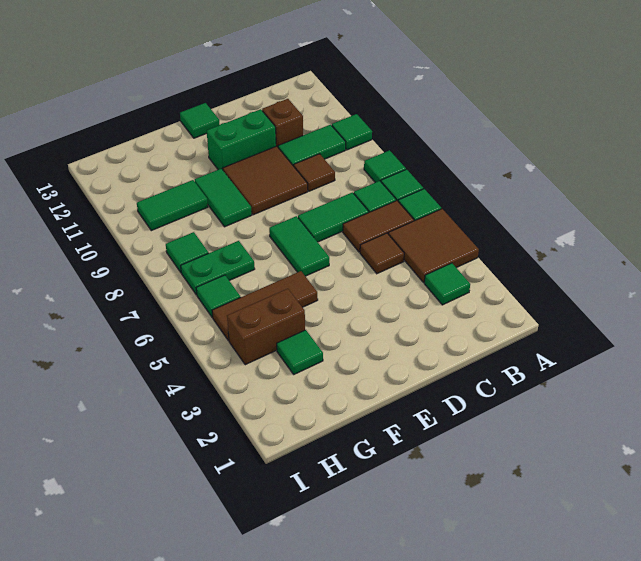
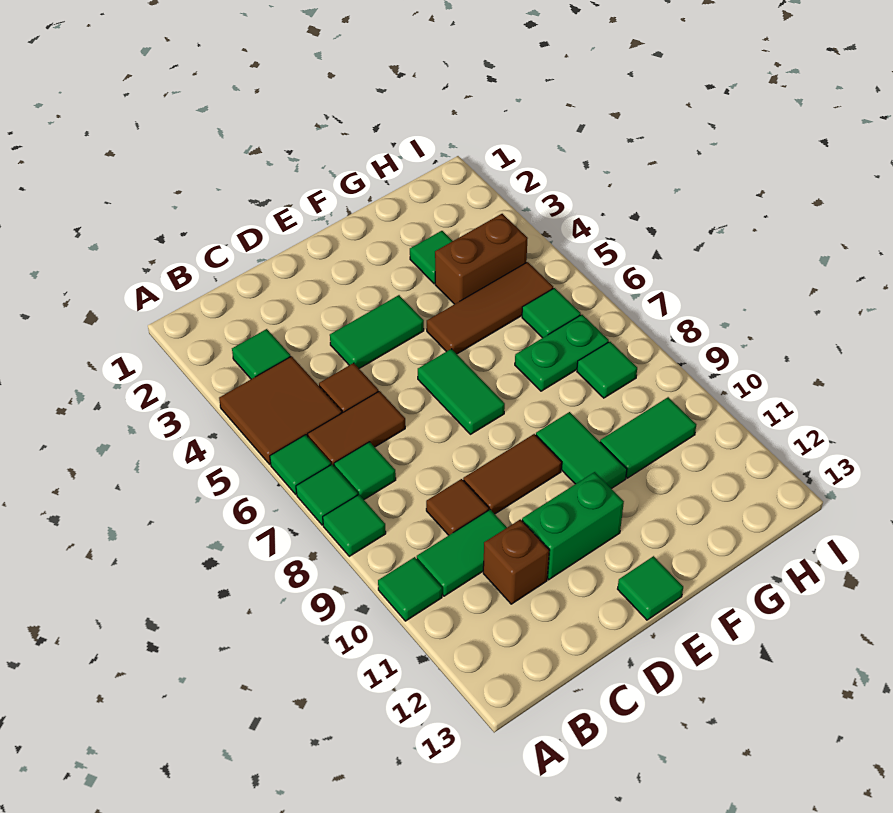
green tile C7:D7 level 1 -> green tile D4:E4 level 1
brown tile D9:E10 level 1 -> brown tile D9:E9 level 1

